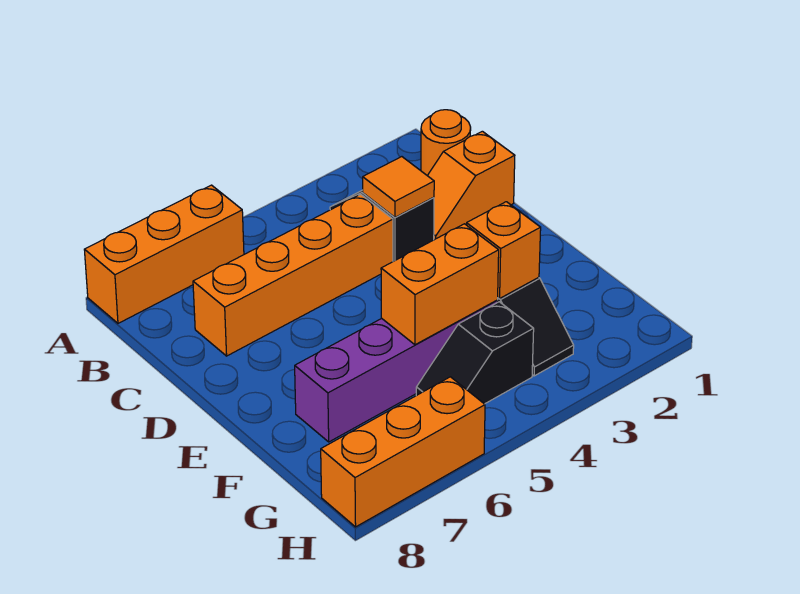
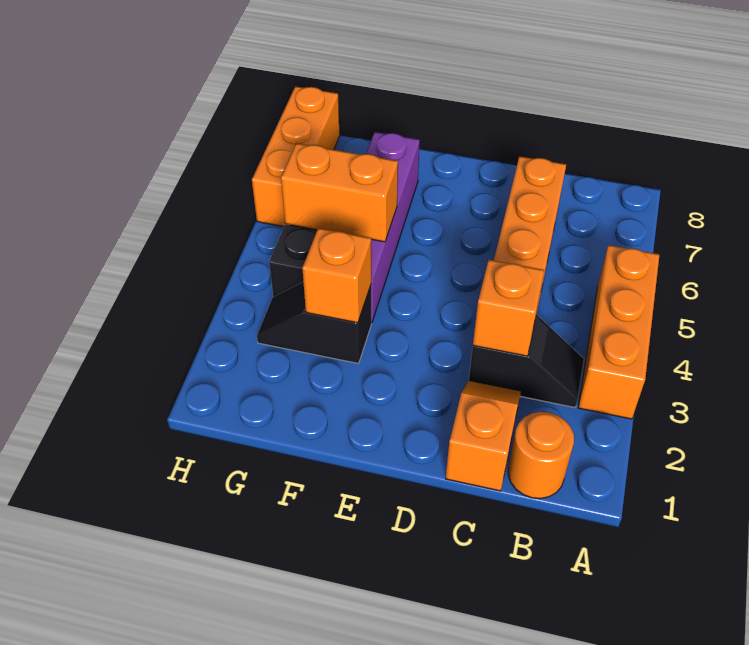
orange brick A6:A8 level 1 -> orange brick A3:A5 level 1
orange tile C3 level 2 -> orange brick C3 level 2
orange brick F4:F5 level 2 -> orange brick F5:G5 level 2

